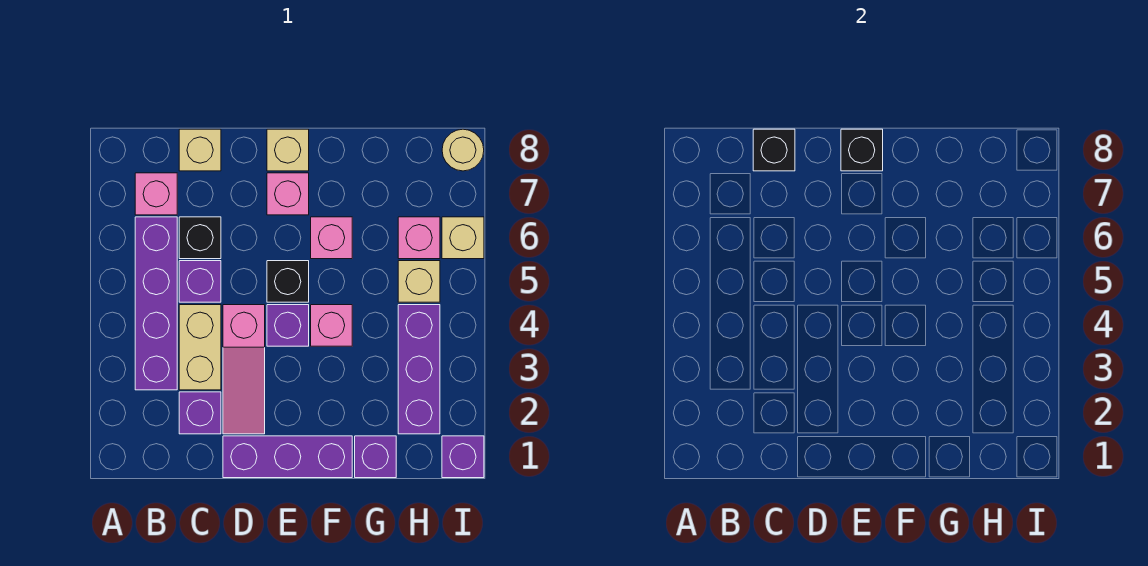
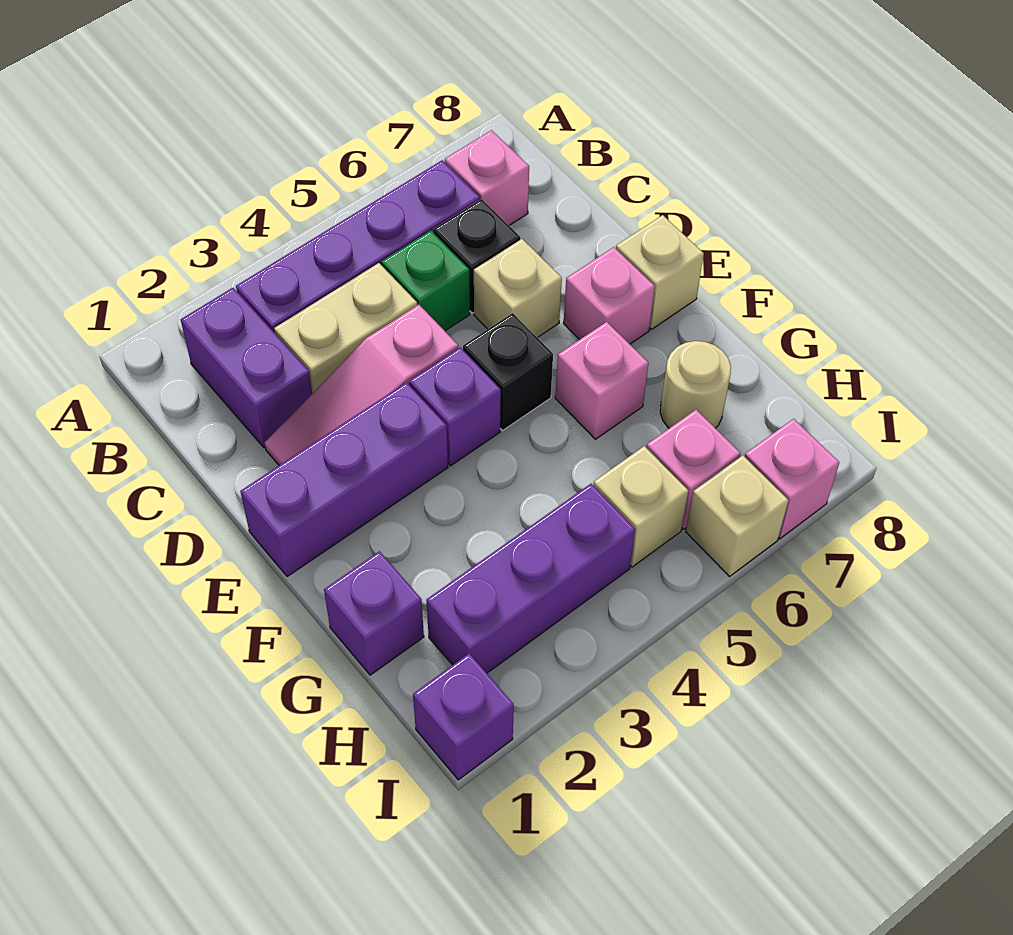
purple brick C2 level 1 -> purple brick B2:C2 level 1
purple brick C5 level 1 -> green brick C5 level 1
tan brick C8 level 1 -> tan brick D6 level 1
black brick C8 level 2 -> none
purple brick D1:F1 level 1 -> purple brick E1:E3 level 1
black brick E8 level 2 -> none
pink brick F4 level 1 -> pink brick I7 level 1
tan round brick I8 level 1 -> tan round brick G7 level 1

